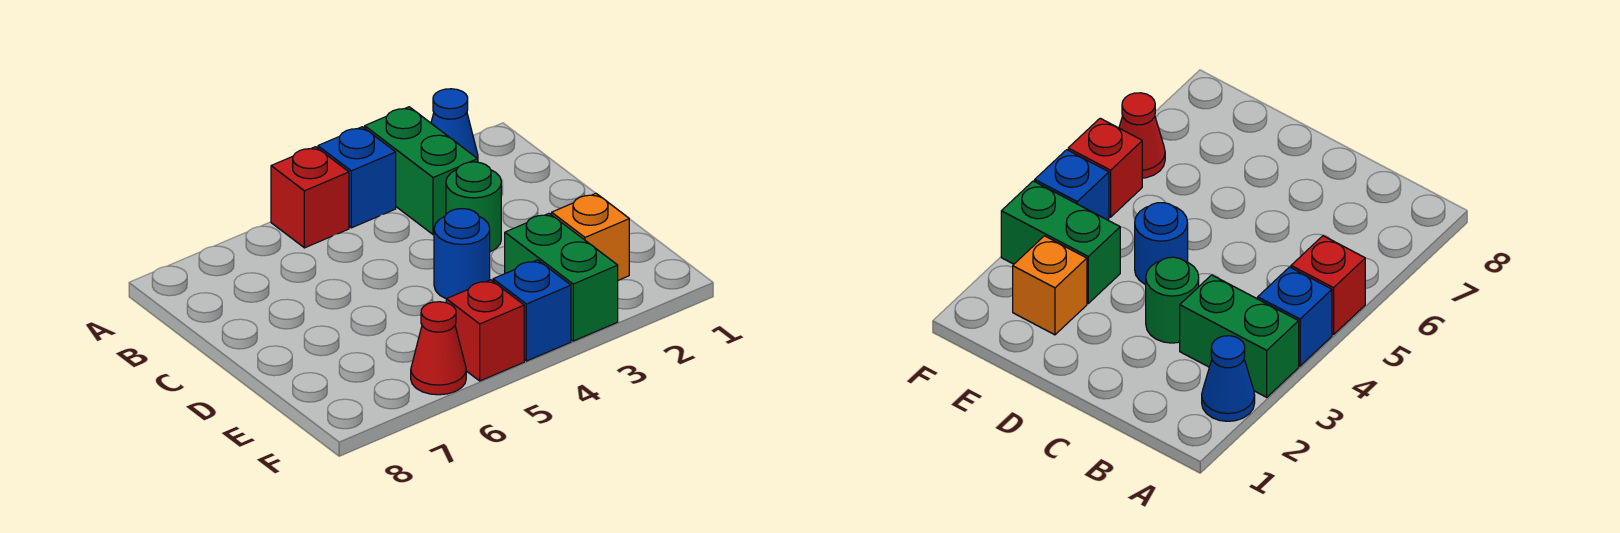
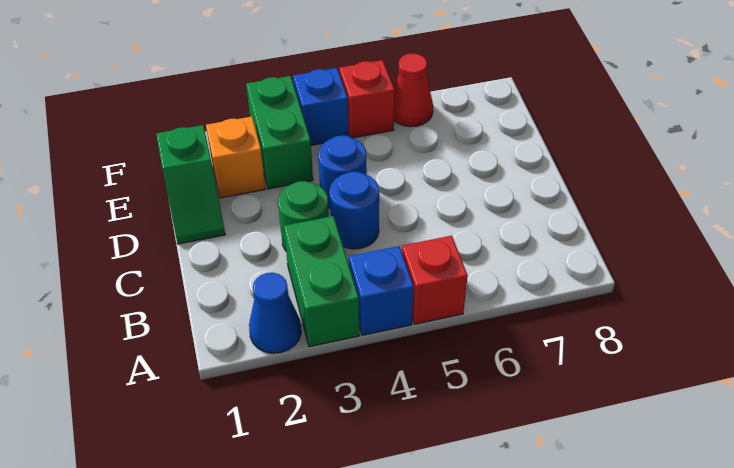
none -> blue round brick C4 level 1
none -> green slope D1:E1 level 1 top E

